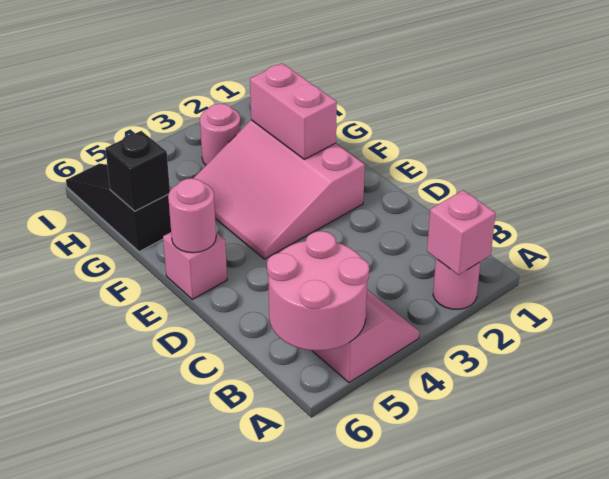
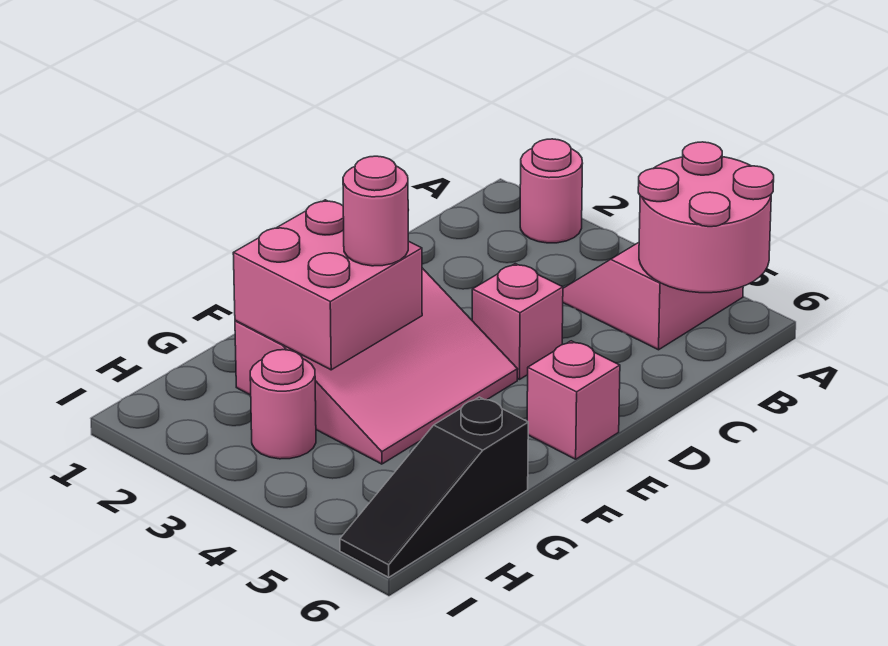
pink brick A2 level 2 -> pink brick D4 level 1
pink round brick E6 level 2 -> pink round brick F3 level 3
pink brick F2:G2 level 2 -> pink brick F2:G3 level 2
black brick G6 level 2 -> none

